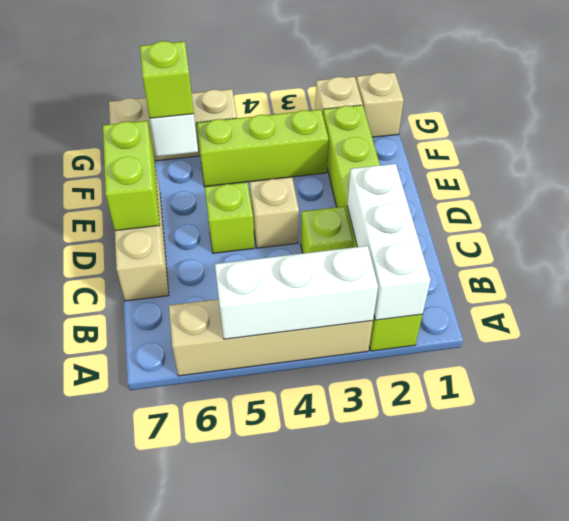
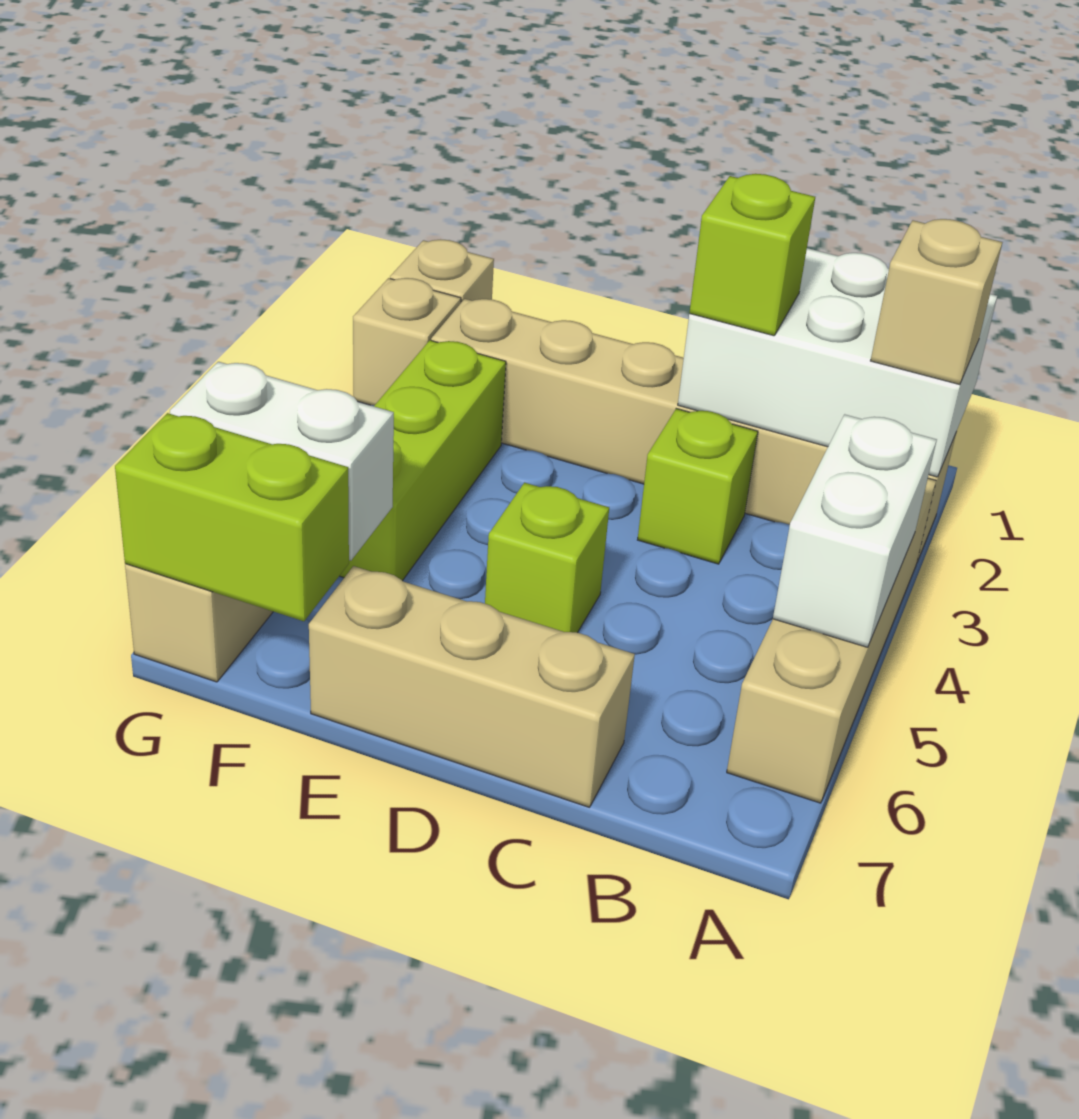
lime brick A2:F2 level 1 -> tan brick A2:F2 level 1
white brick A2:C2 level 2 -> white brick A1:C2 level 2
white brick A3:A5 level 2 -> white brick A4:A5 level 2
tan brick D4 level 1 -> tan brick A2 level 3
lime brick D7:E7 level 2 -> lime brick F7:G7 level 2
lime brick F6 level 3 -> lime brick C2 level 3

